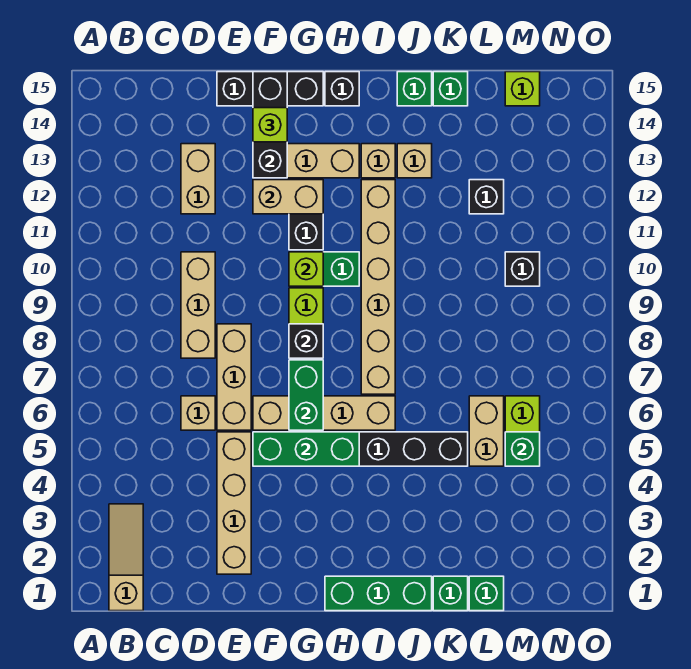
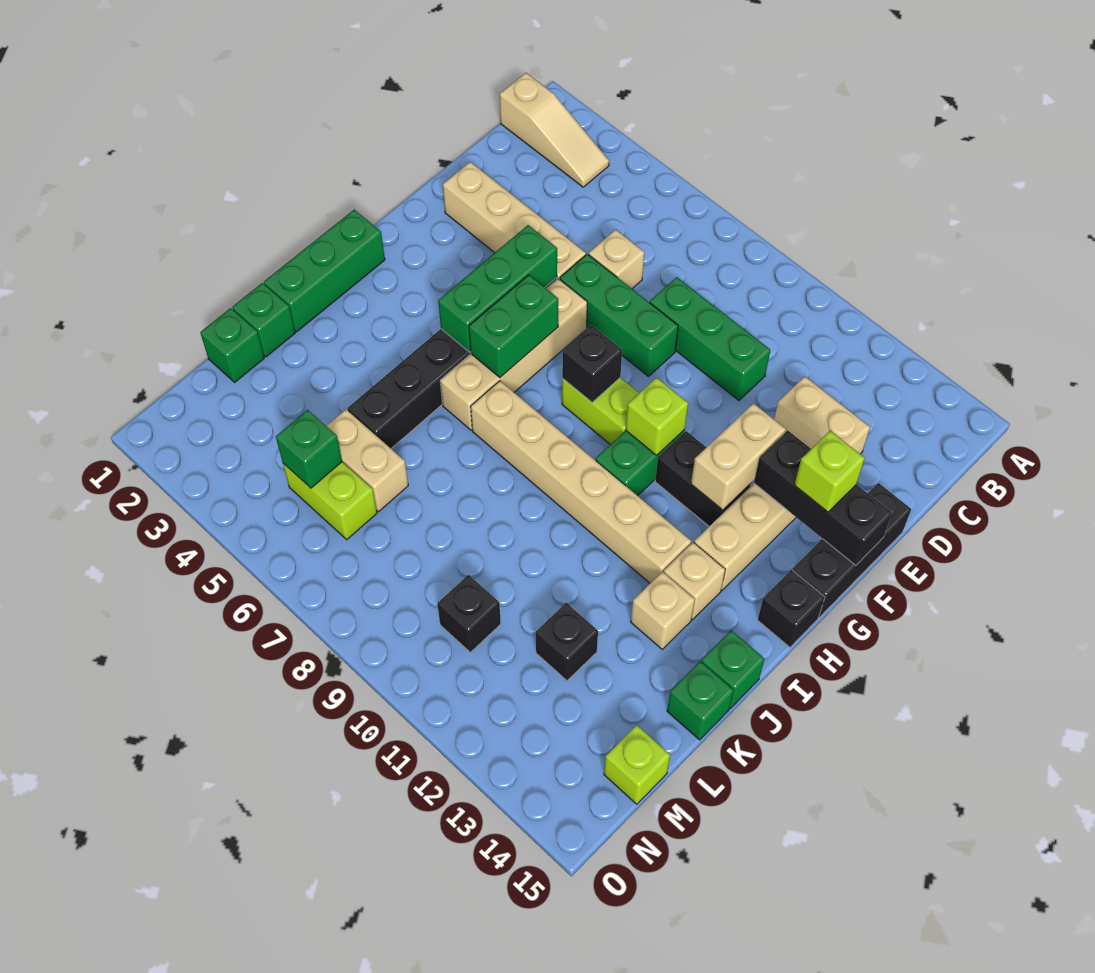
tan brick D8:D10 level 1 -> green brick D8:D10 level 1
tan brick E6:E8 level 1 -> green brick E6:E8 level 1
green brick G6:G7 level 2 -> green brick G6:H6 level 2

